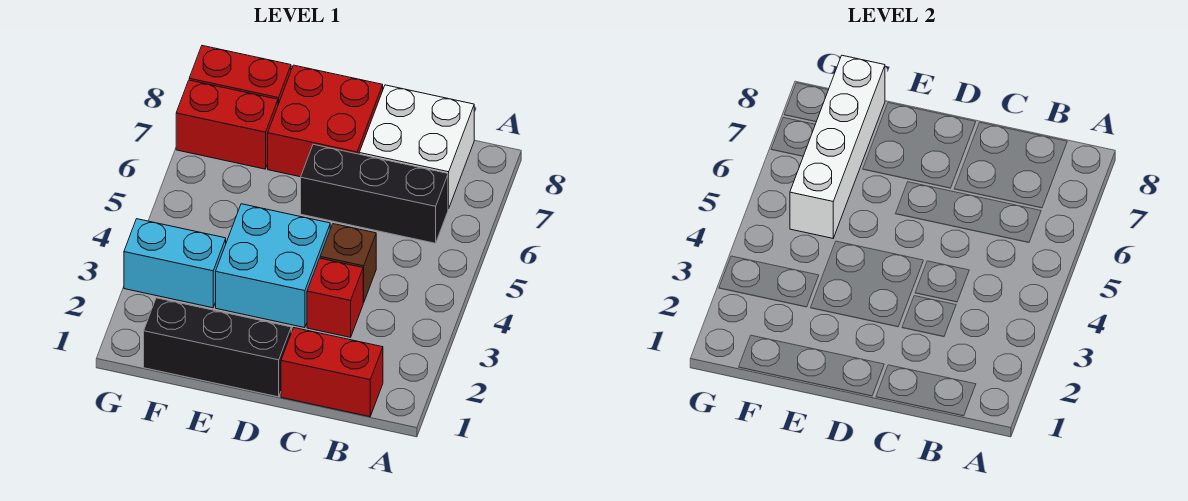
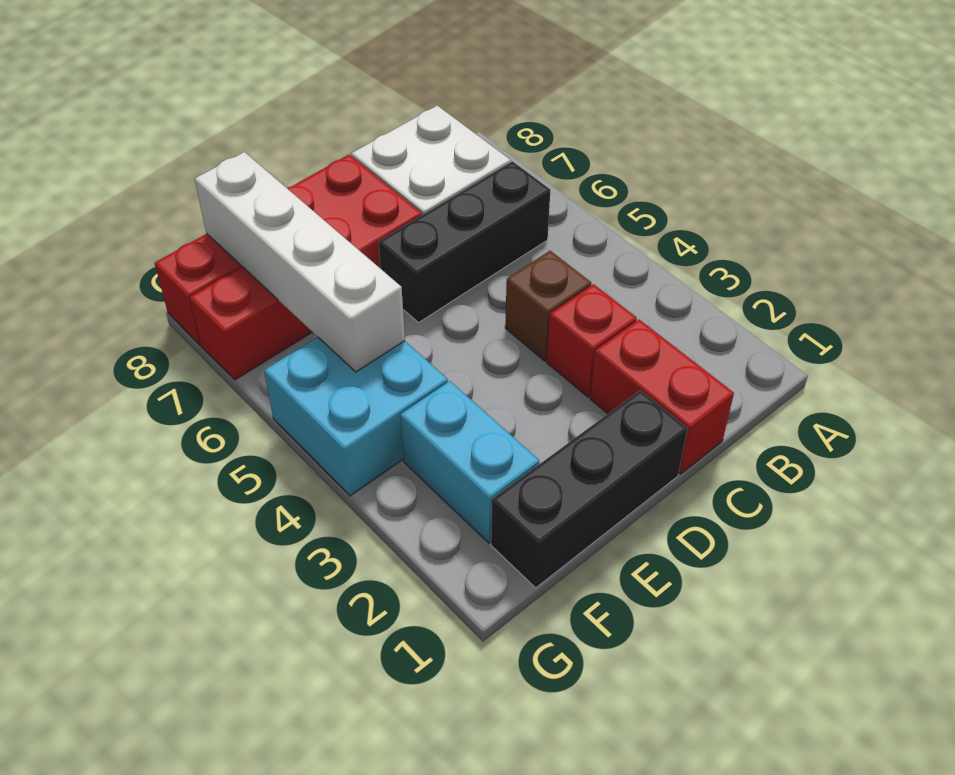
red brick B1:C1 level 1 -> red brick C1:C2 level 1
cyan brick D3:E4 level 1 -> cyan brick F4:G5 level 1
cyan brick F3:G3 level 1 -> cyan brick F2:F3 level 1

